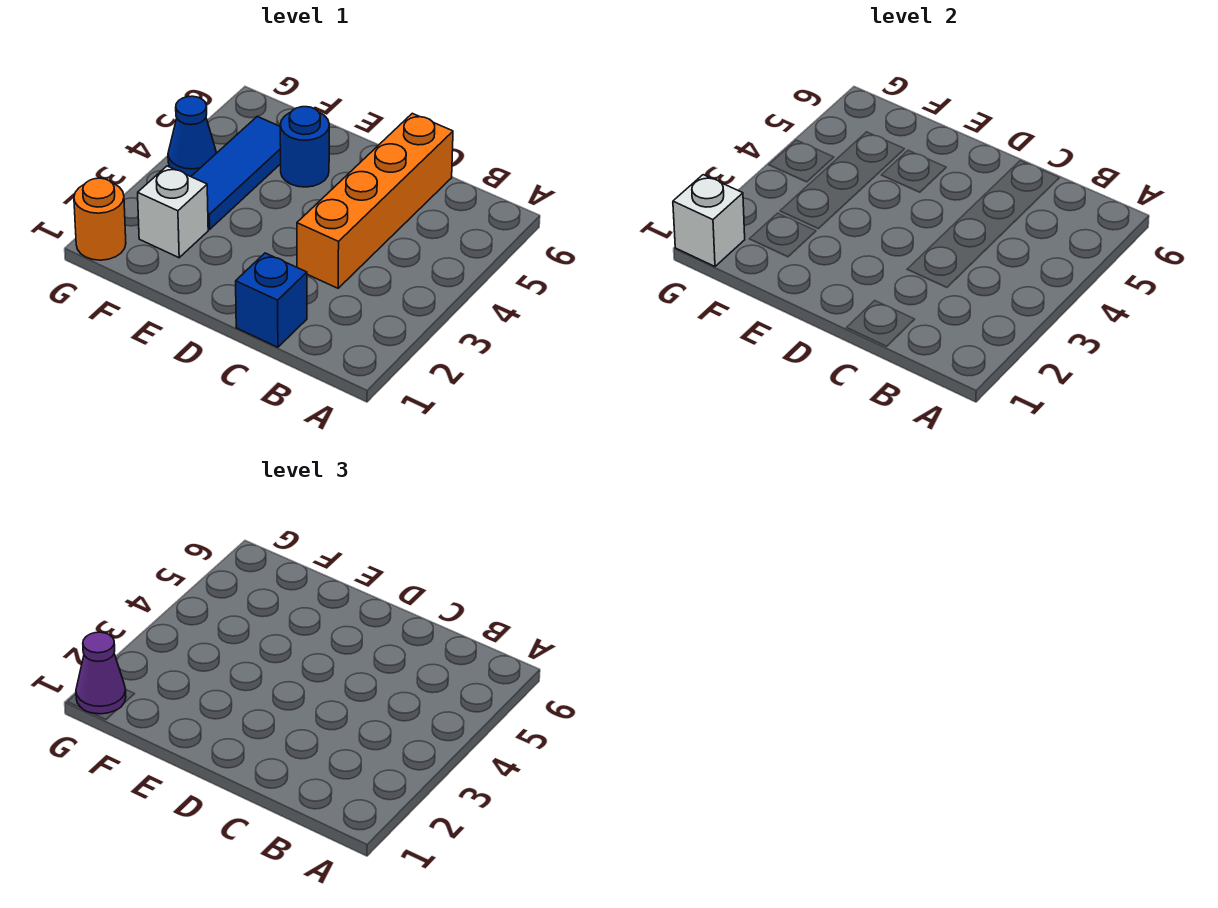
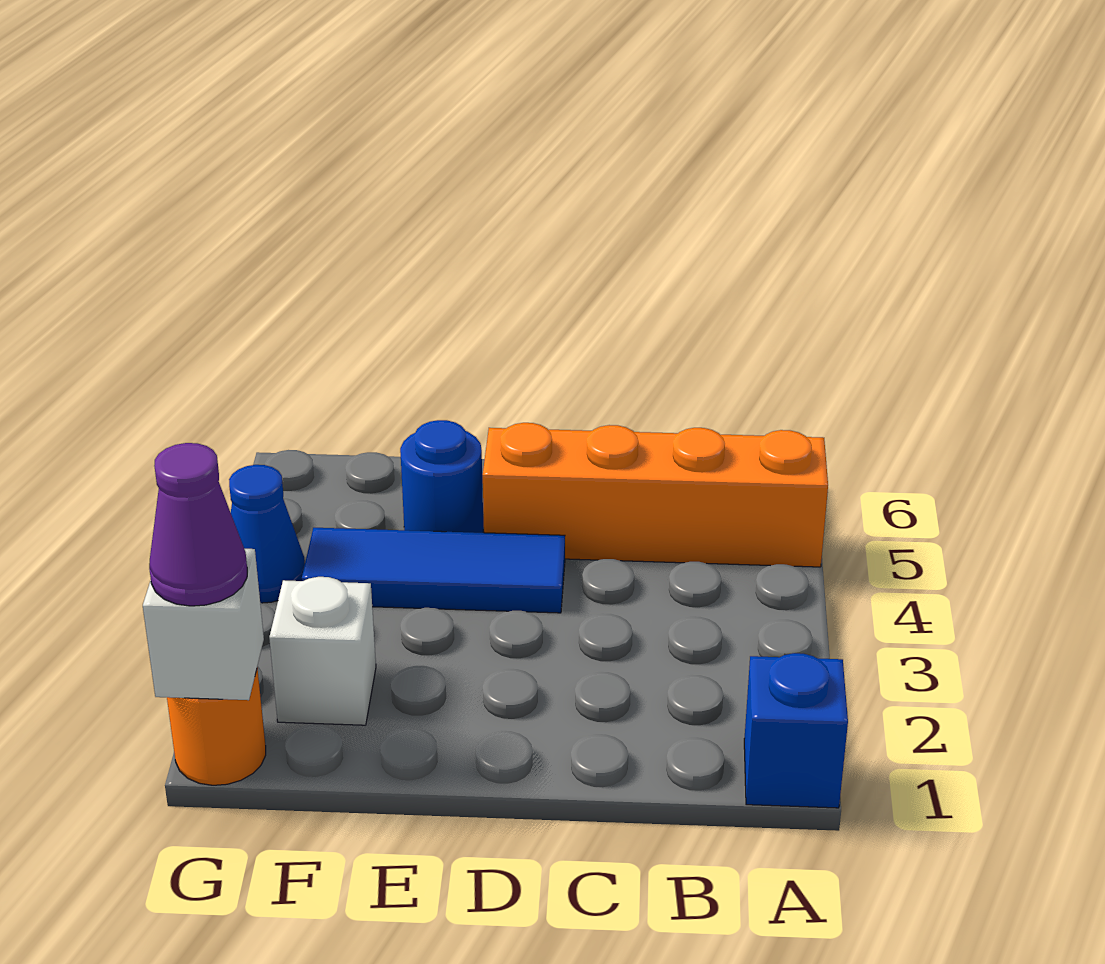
blue brick C1 level 1 -> blue brick A1 level 1
orange brick C3:C6 level 1 -> orange brick A5:D5 level 1
blue tile F3:F5 level 1 -> blue tile D4:F4 level 1

